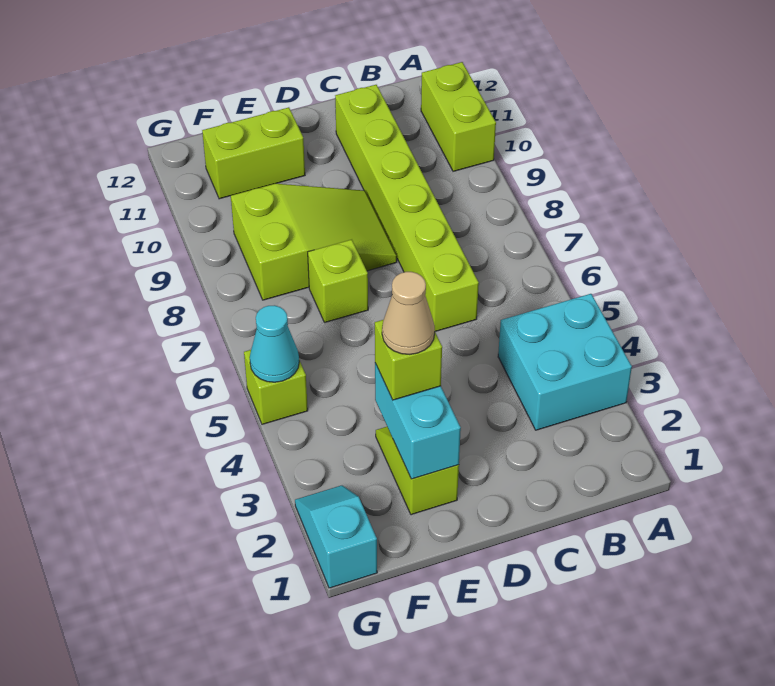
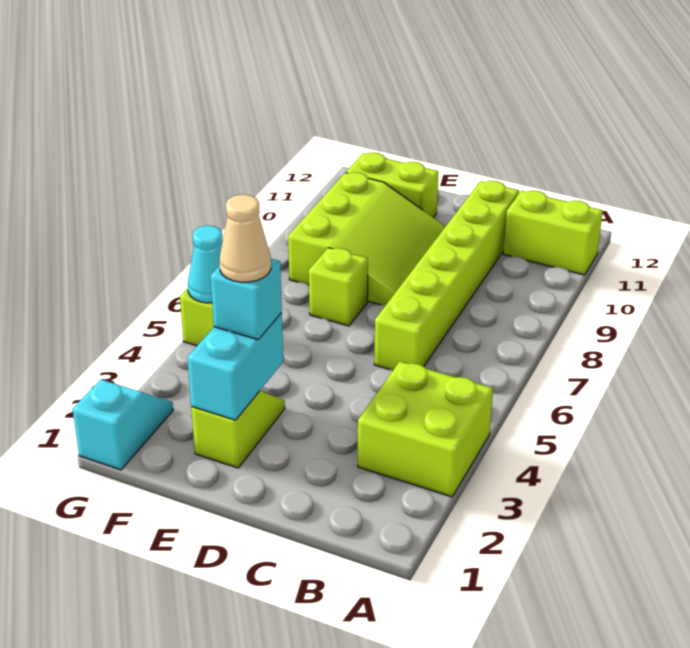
cyan brick A3:B4 level 1 -> lime brick A3:B4 level 1
lime brick A10:A11 level 1 -> lime brick A11:B11 level 1
lime slope D8:F9 level 1 top F -> lime slope D8:F10 level 1 top F
lime brick E3 level 3 -> cyan brick E3 level 3

